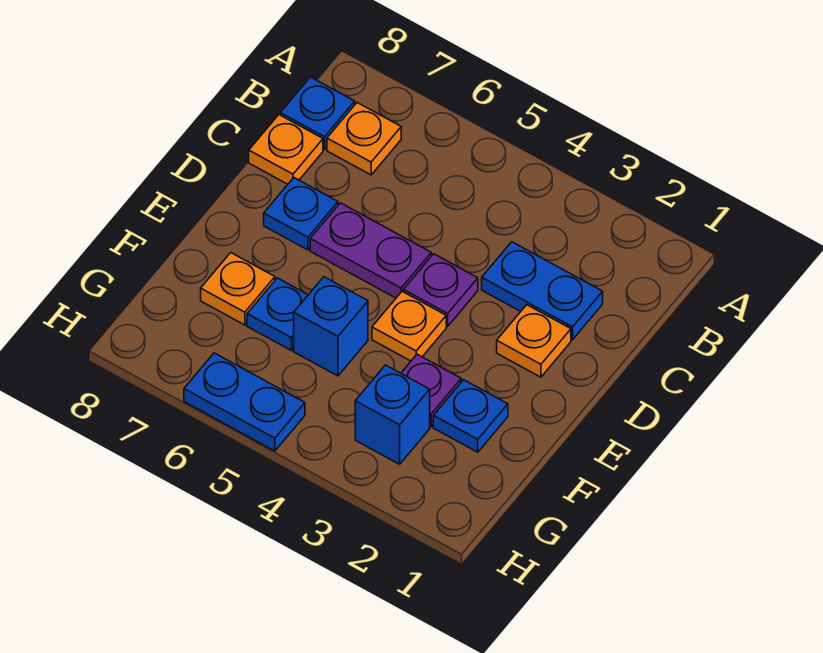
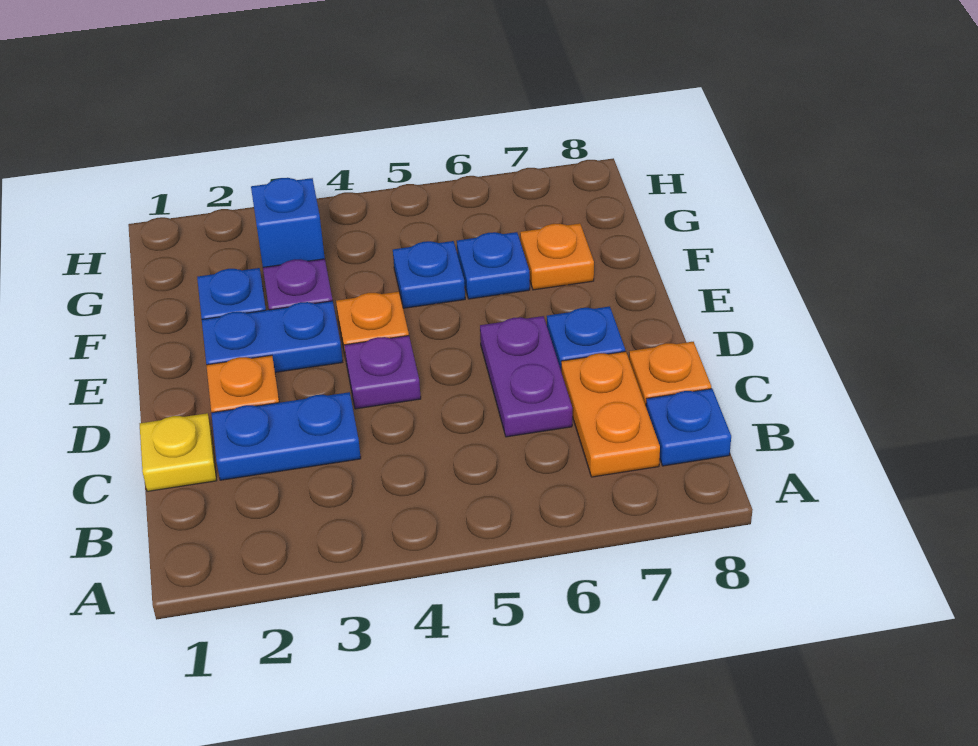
orange plate B7 level 1 -> orange plate B7:C7 level 1
none -> yellow plate C1 level 1
purple plate D5:D6 level 1 -> purple plate C6:D6 level 1
blue brick F5 level 1 -> blue plate F5 level 1
blue plate H5:H6 level 1 -> blue plate E2:E3 level 1

